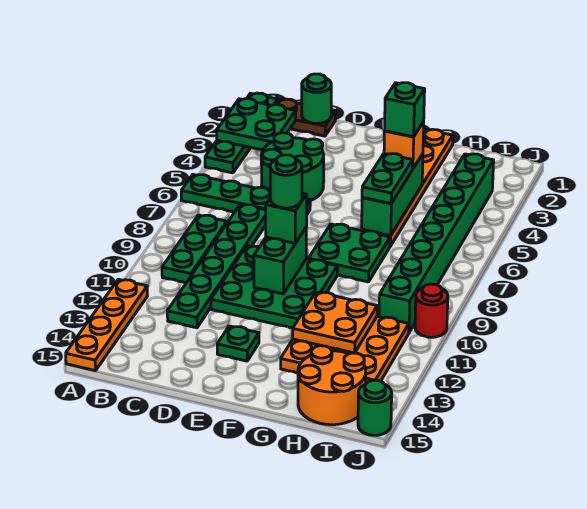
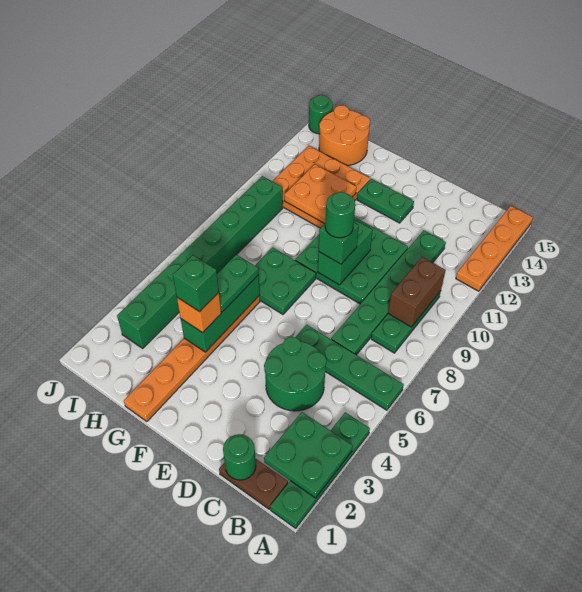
none -> brown brick B9:B10 level 2
green plate E13 level 1 -> green plate E13:F13 level 1
red round brick J10 level 1 -> none

